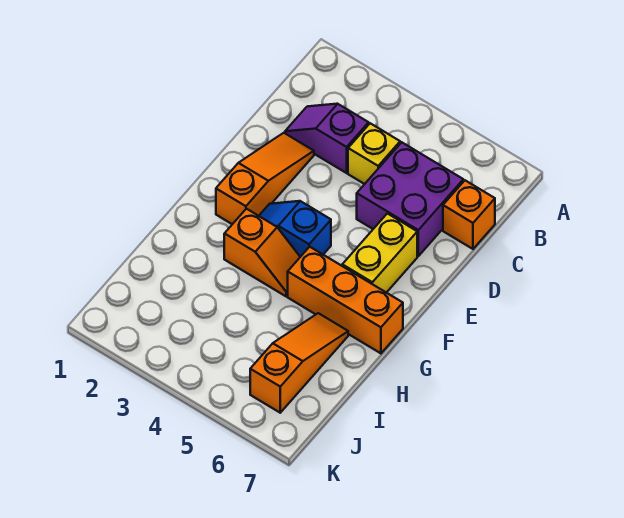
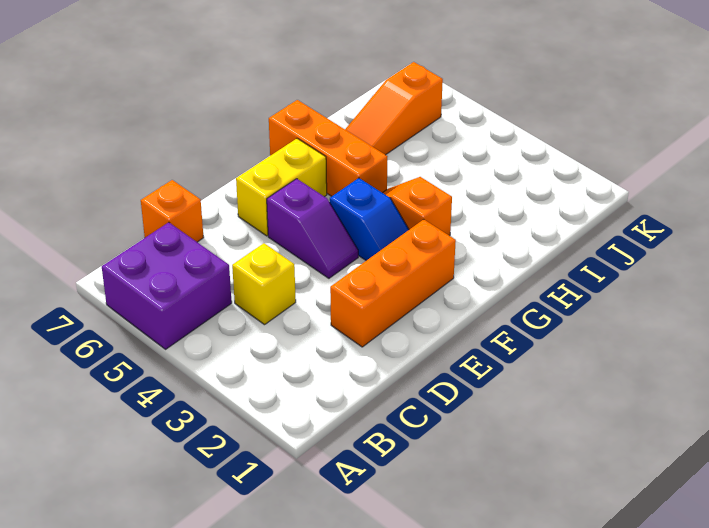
purple slope C2:C3 level 1 top 3 -> purple slope E4:E5 level 1 top 5
purple brick C5:D6 level 1 -> purple brick A5:B6 level 1
orange slope D2:F2 level 1 top F -> orange brick D2:F2 level 1

